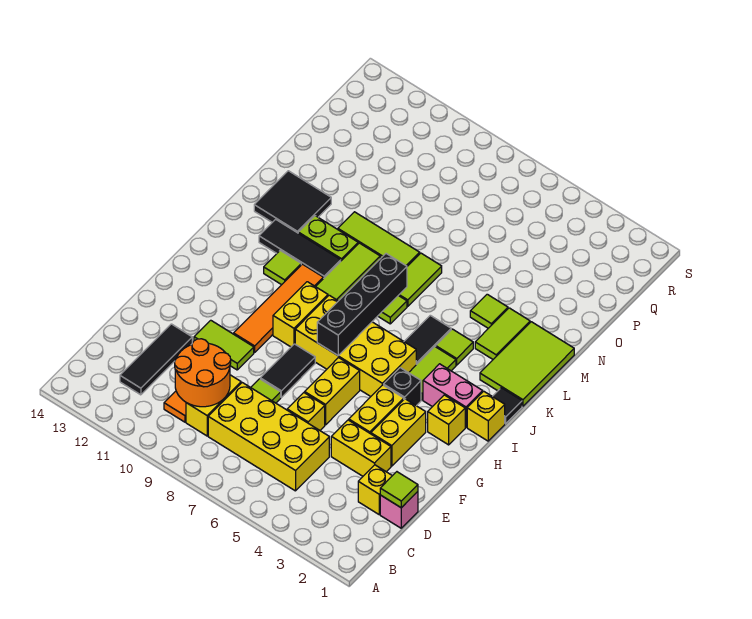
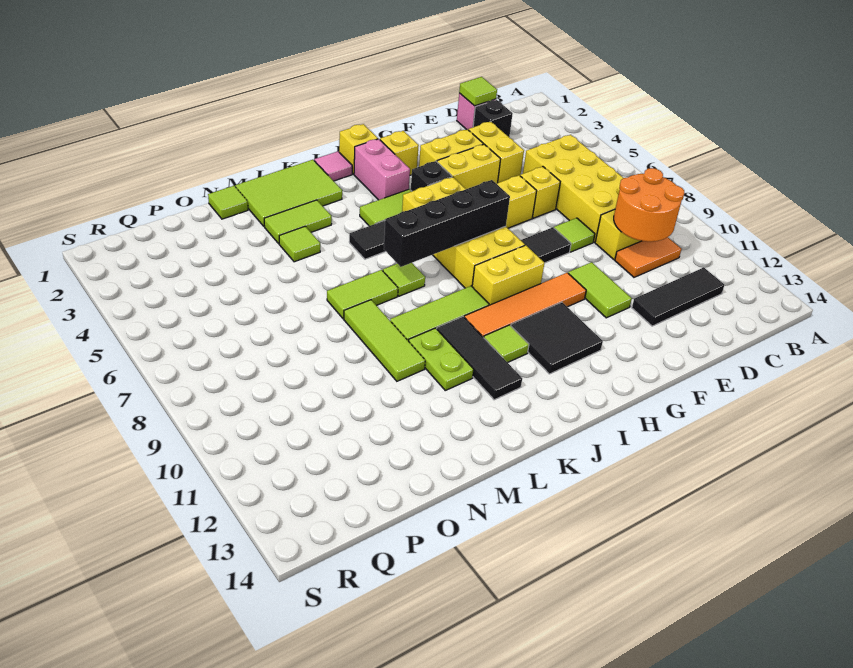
yellow brick D2 level 1 -> black brick D2 level 1
black tile J1 level 1 -> pink tile J1 level 1
lime tile K4 level 1 -> lime tile N1 level 1
black tile L12:M13 level 1 -> black tile H11:I12 level 1

